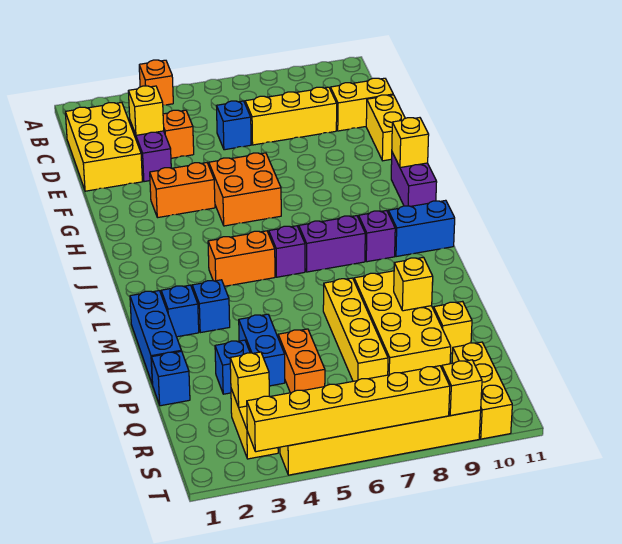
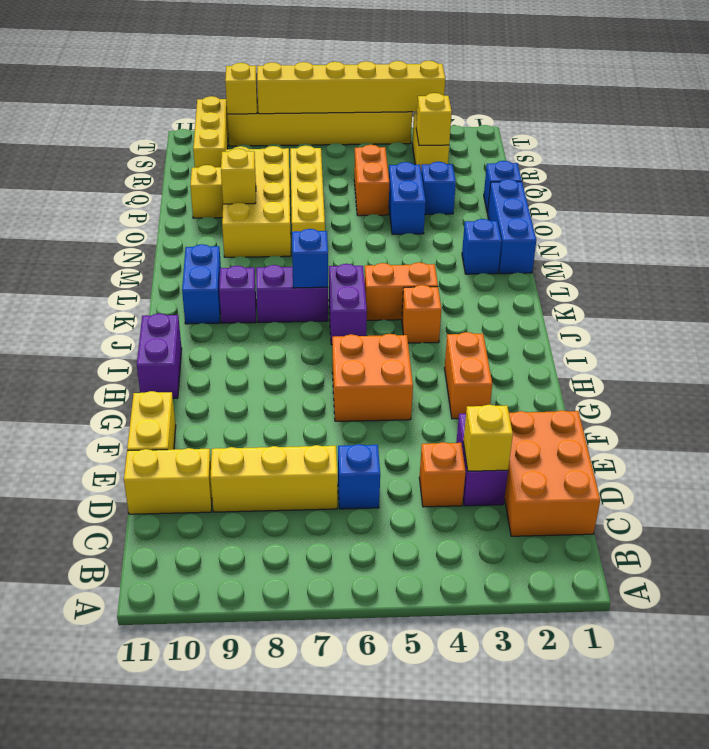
orange brick A4 level 1 -> orange brick J4 level 1
yellow brick C1:E2 level 1 -> orange brick C1:E2 level 1
orange brick G3:G4 level 1 -> orange brick G3:H3 level 1
yellow brick H11 level 2 -> none
purple brick K6 level 1 -> purple brick J6:K6 level 1
blue brick K10:K11 level 1 -> blue brick K10:L10 level 1
blue brick M3 level 1 -> blue brick K7 level 2

